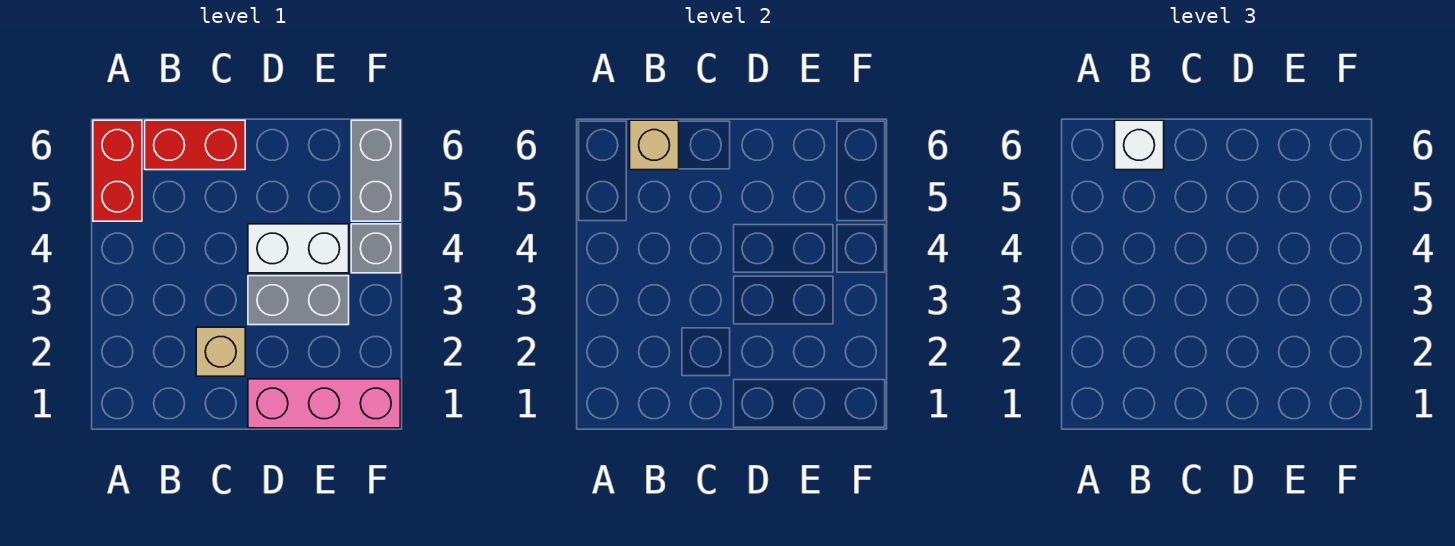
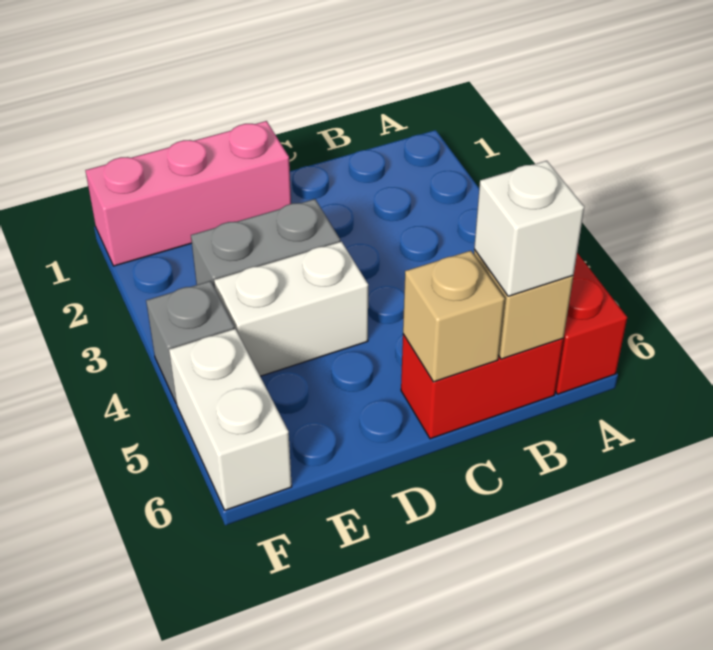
tan brick C2 level 1 -> tan brick C6 level 2
grey brick F5:F6 level 1 -> white brick F5:F6 level 1

